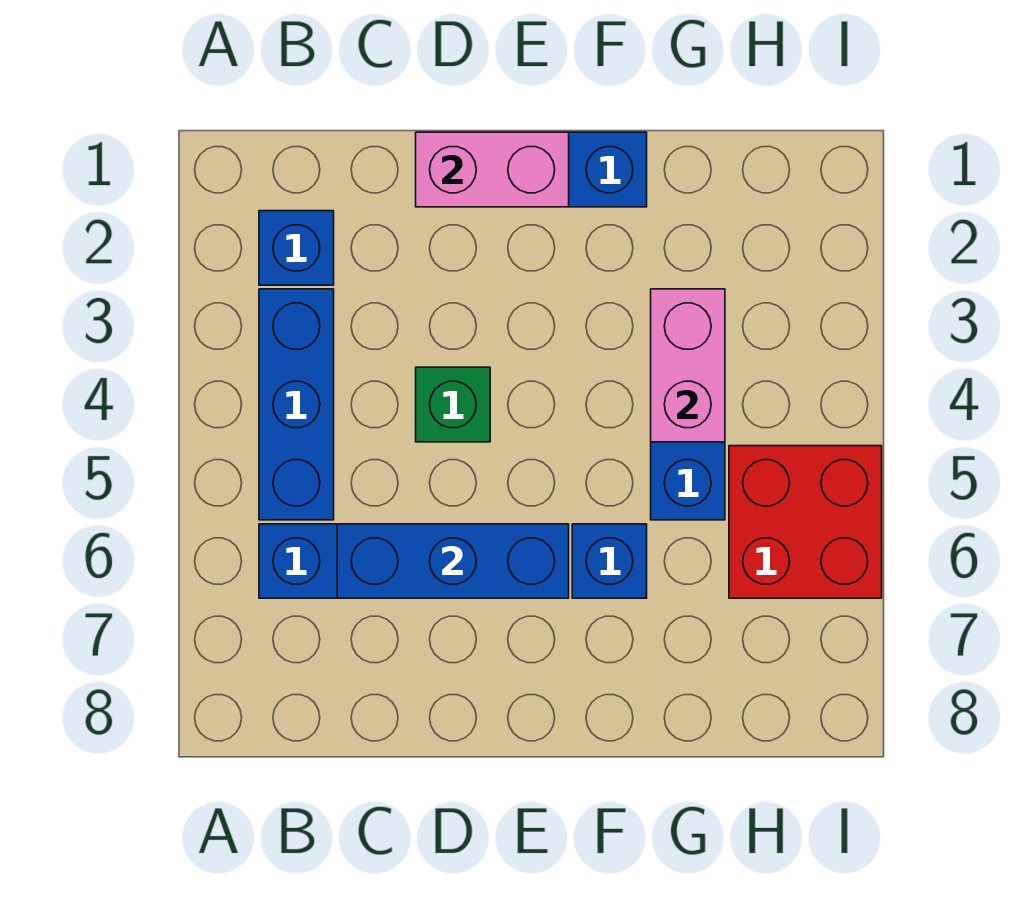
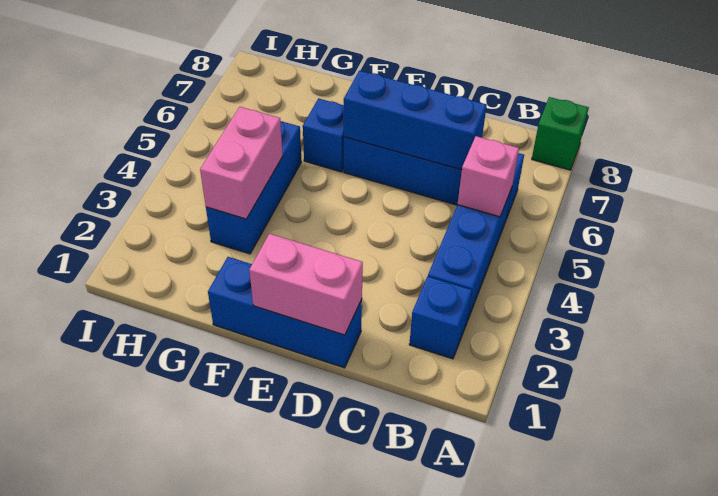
none -> pink brick B5 level 2
green brick D4 level 1 -> green brick A8 level 1
red brick H5:I6 level 1 -> none

